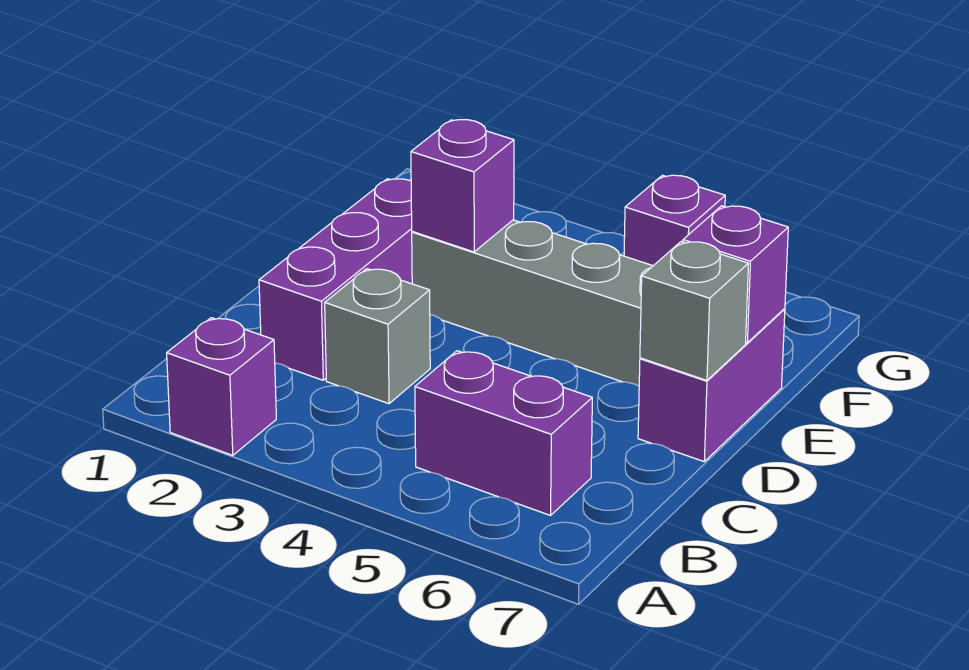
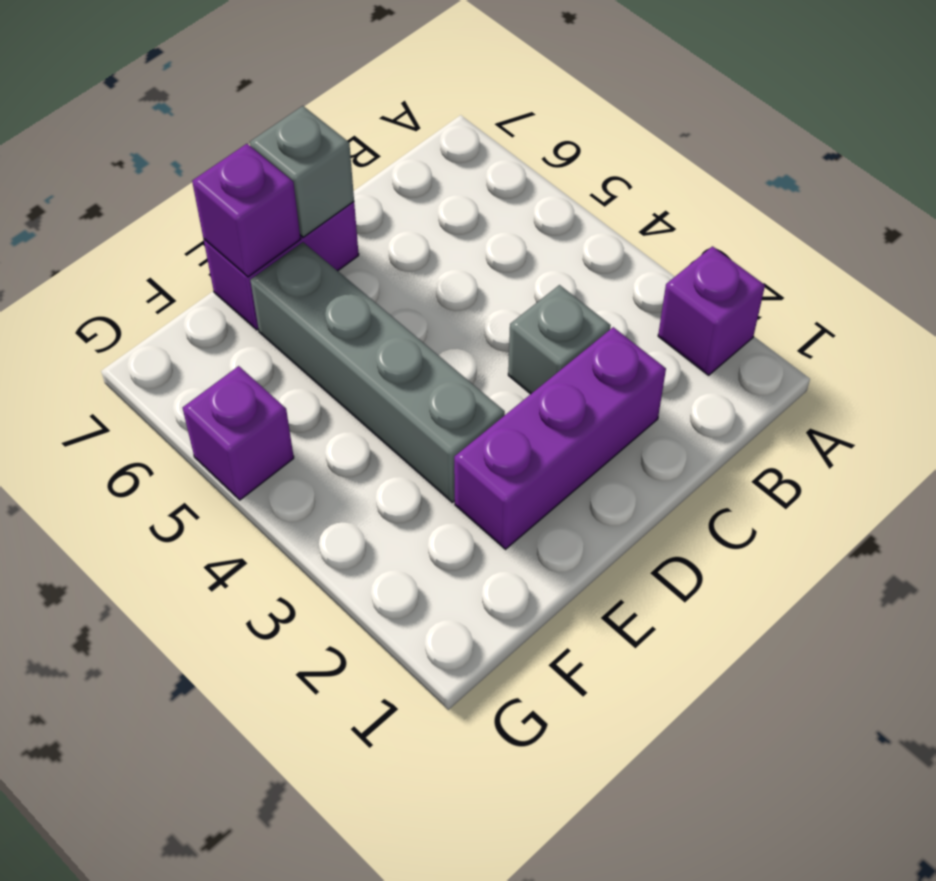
purple brick B5:B6 level 1 -> none
purple brick E3 level 2 -> none

